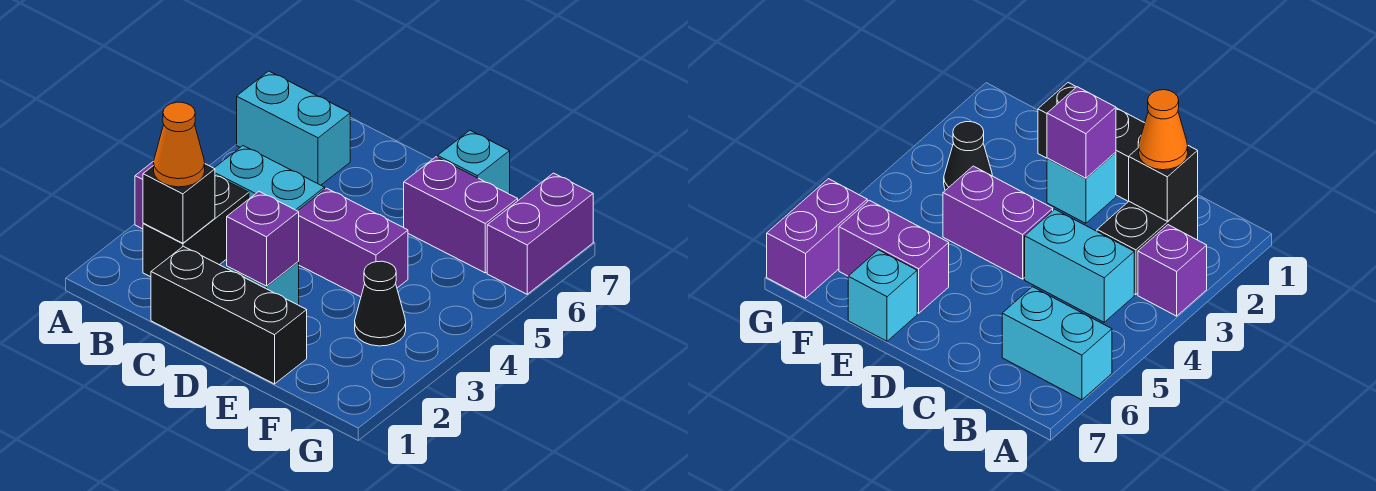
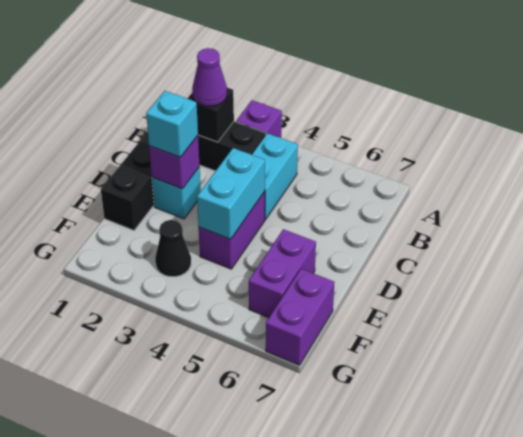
cyan brick A6:B6 level 1 -> cyan brick D4:E4 level 2
orange cone B2 level 3 -> purple cone B2 level 3
cyan brick E7 level 1 -> cyan brick D2 level 3
purple brick G6:G7 level 1 -> purple brick F7:G7 level 1

